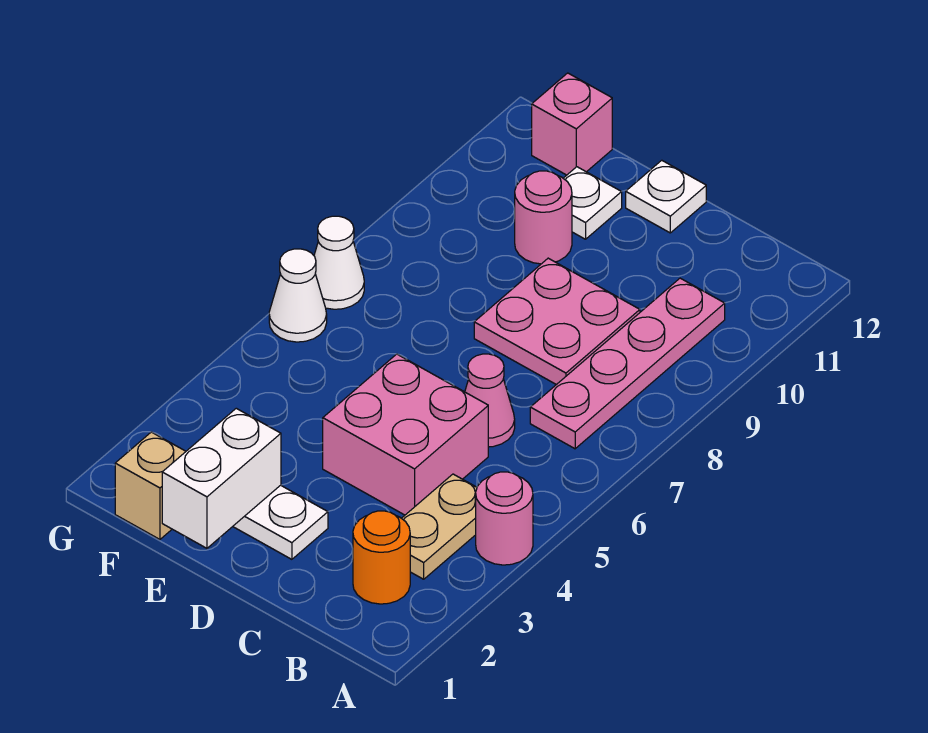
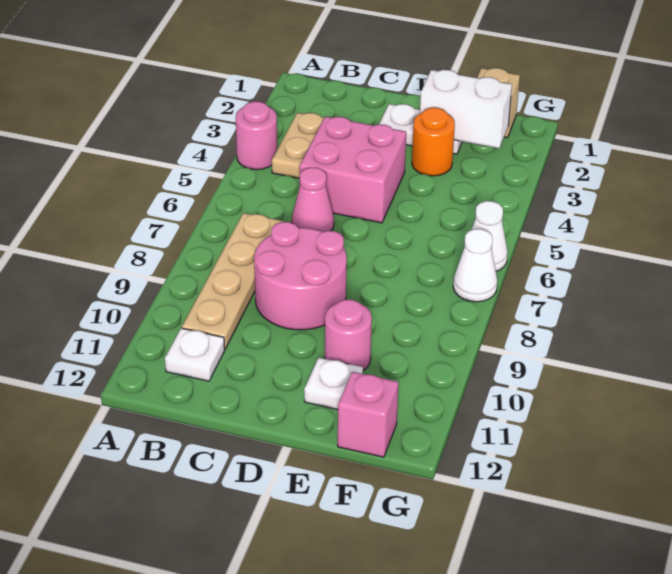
orange round brick B2 level 1 -> orange round brick E3 level 1
pink plate B7:B10 level 1 -> tan plate B7:B10 level 1
pink plate C8:D9 level 1 -> pink round brick C8:D9 level 1
white plate D12 level 1 -> white plate B11 level 1
white brick E1:E2 level 2 -> white brick E2:F2 level 2

